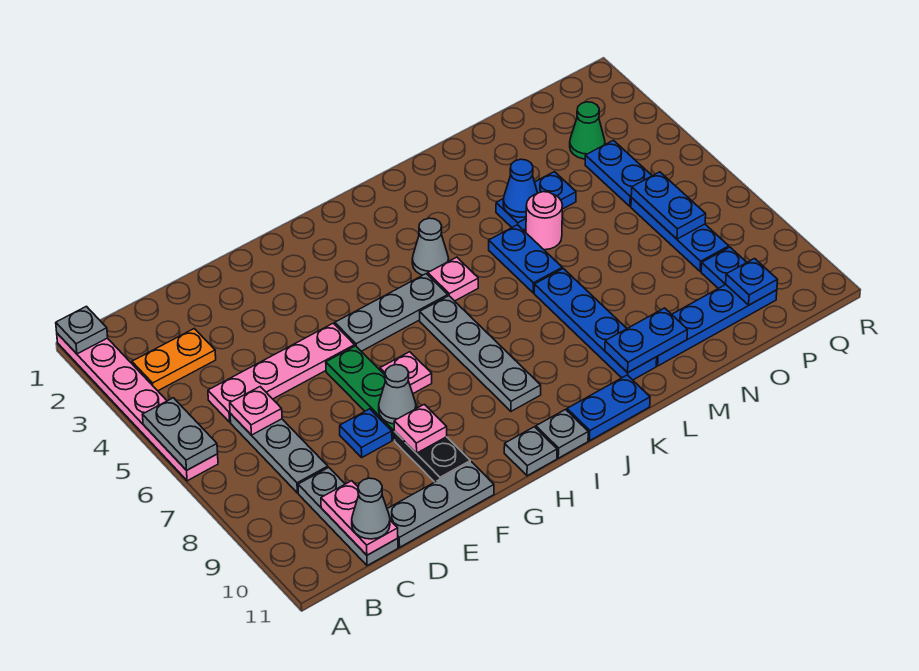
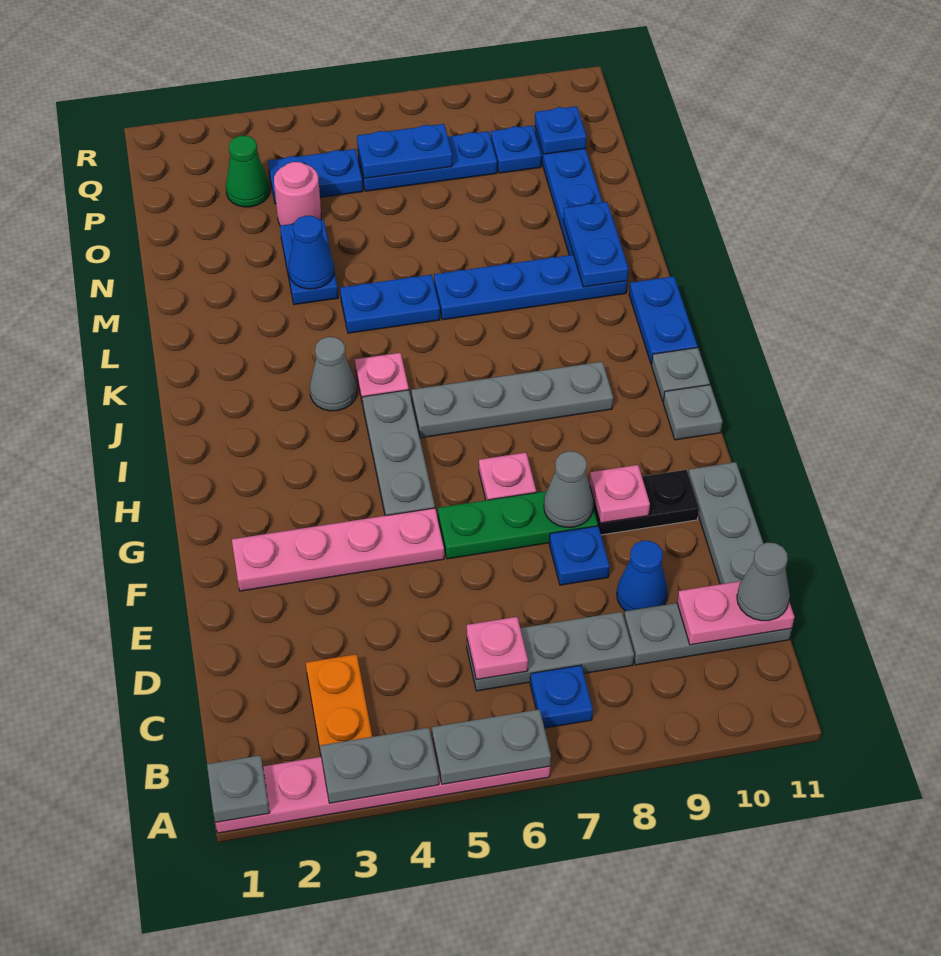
none -> grey plate A3:A4 level 2
none -> blue plate B7 level 1
pink plate C5:F5 level 1 -> pink plate F2:F5 level 1
none -> blue cone D9 level 1
pink round brick M5 level 1 -> pink round brick O4 level 1

